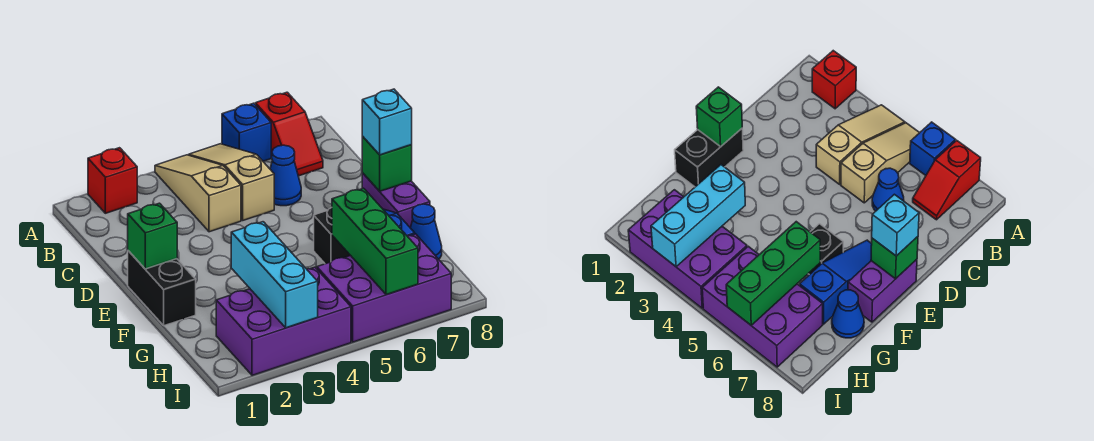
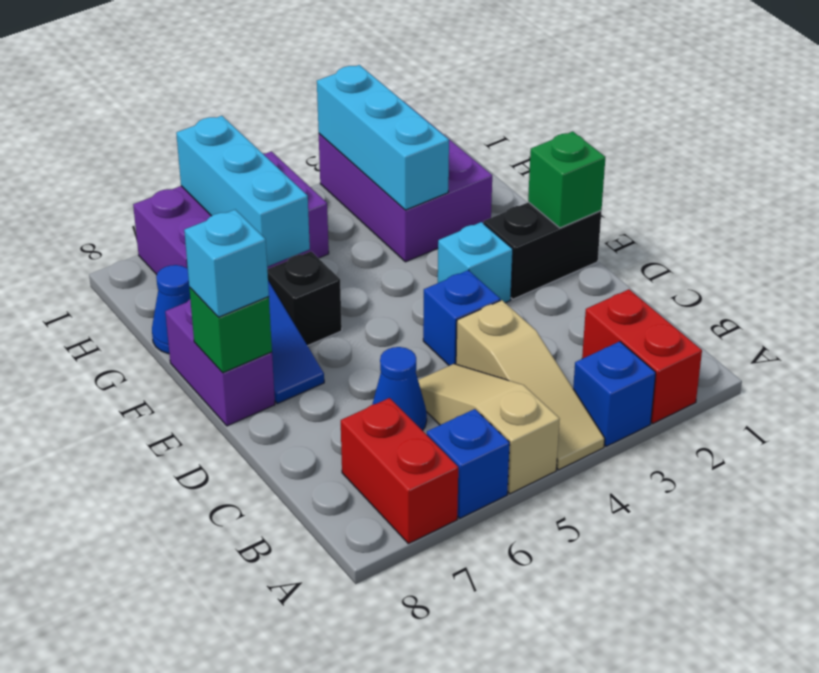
red brick A2 level 1 -> red brick A2:B2 level 1
none -> blue brick A3 level 1
tan slope A5:C5 level 1 top C -> tan slope A5:C5 level 1 top A
red slope A7:B7 level 1 top A -> red brick A7:B7 level 1
none -> blue brick D4 level 1
black brick E1:F1 level 1 -> black brick E1:E2 level 1
none -> cyan brick E3 level 1
green brick G6:I6 level 2 -> cyan brick G6:I6 level 2
purple brick H2:I4 level 1 -> purple brick G2:I3 level 1

